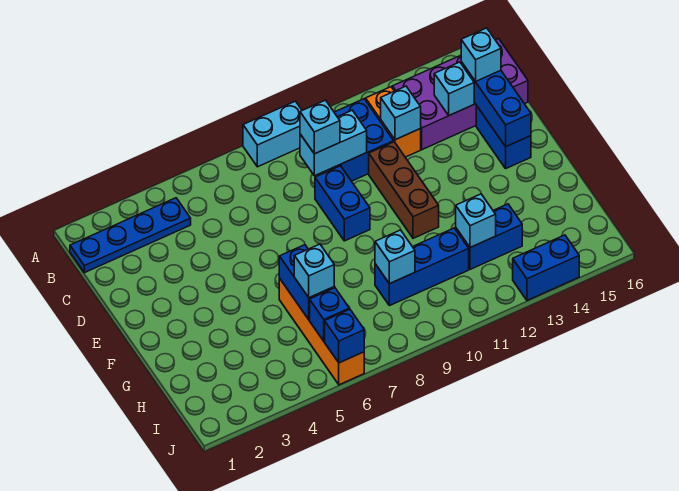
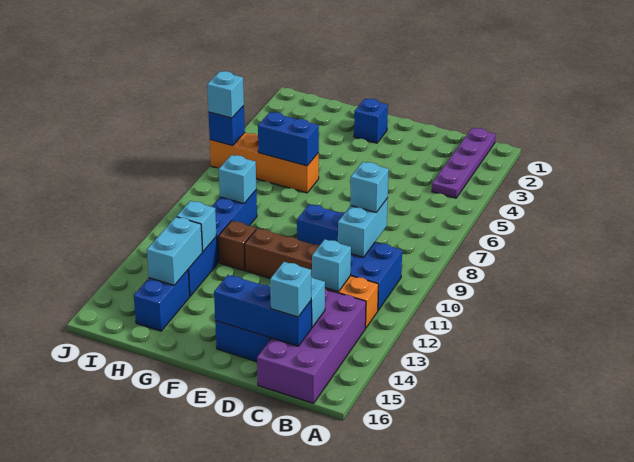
cyan brick A8:A9 level 1 -> cyan brick H13:H14 level 2
blue plate B1:B4 level 1 -> purple plate B1:B4 level 1
none -> brown brick G11 level 1
cyan brick H6 level 3 -> cyan brick J6 level 3
blue brick I6 level 2 -> blue brick F2 level 1
blue brick J13:J14 level 1 -> blue brick H14:H15 level 1

